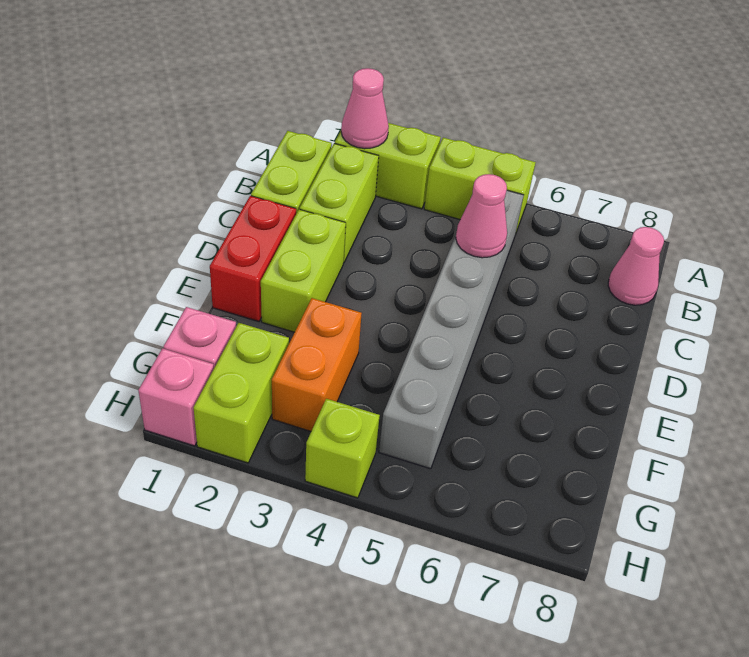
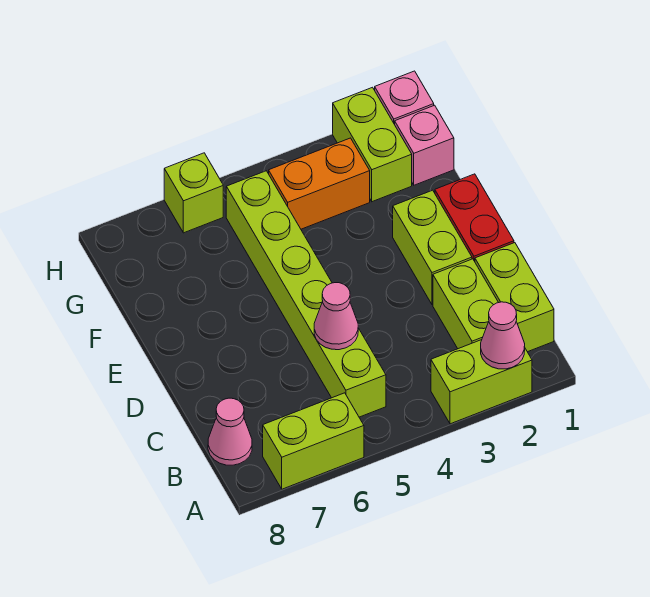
lime brick A4:A5 level 1 -> lime brick A6:A7 level 1
grey brick B5:G5 level 1 -> lime brick B5:G5 level 1
orange brick F3:G3 level 1 -> orange brick G3:G4 level 1
lime brick H4 level 1 -> lime brick H6 level 1

